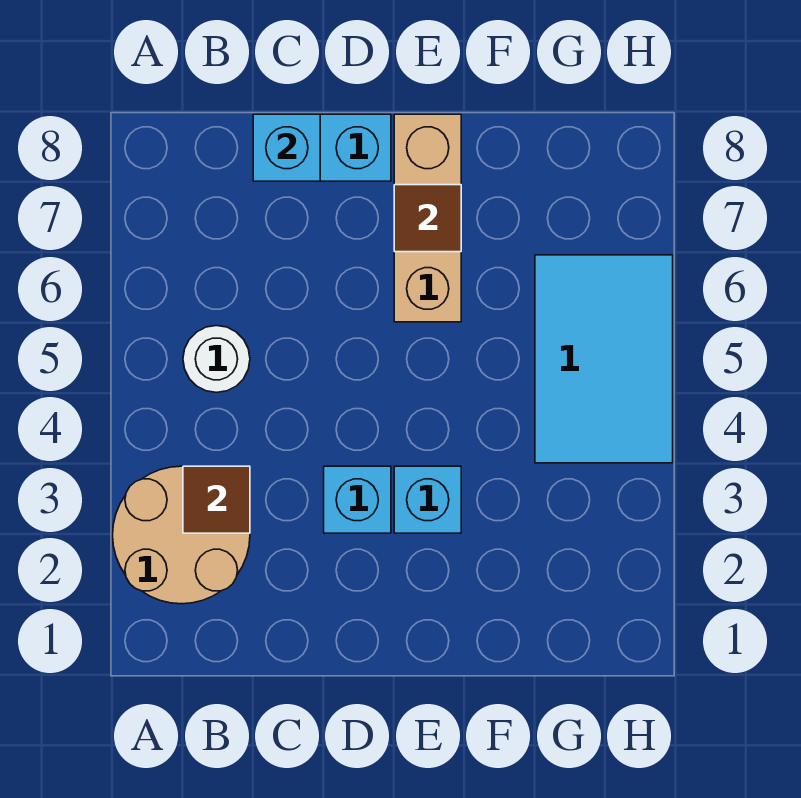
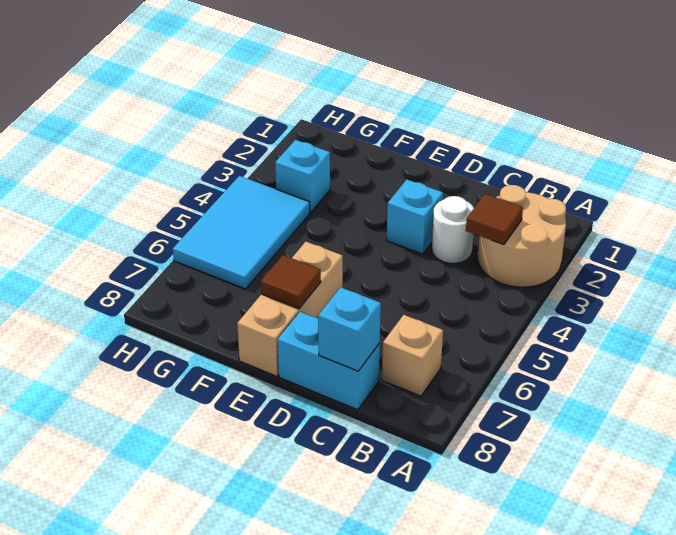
white round brick B5 level 1 -> white round brick C3 level 1
none -> tan brick B7 level 1
cyan brick E3 level 1 -> cyan brick G3 level 1

